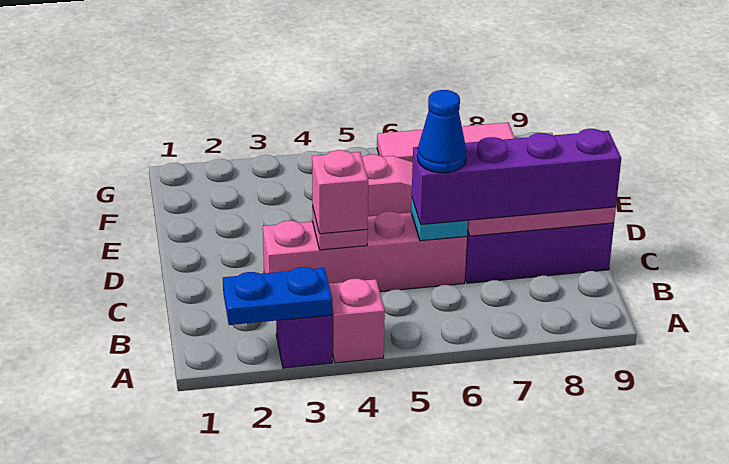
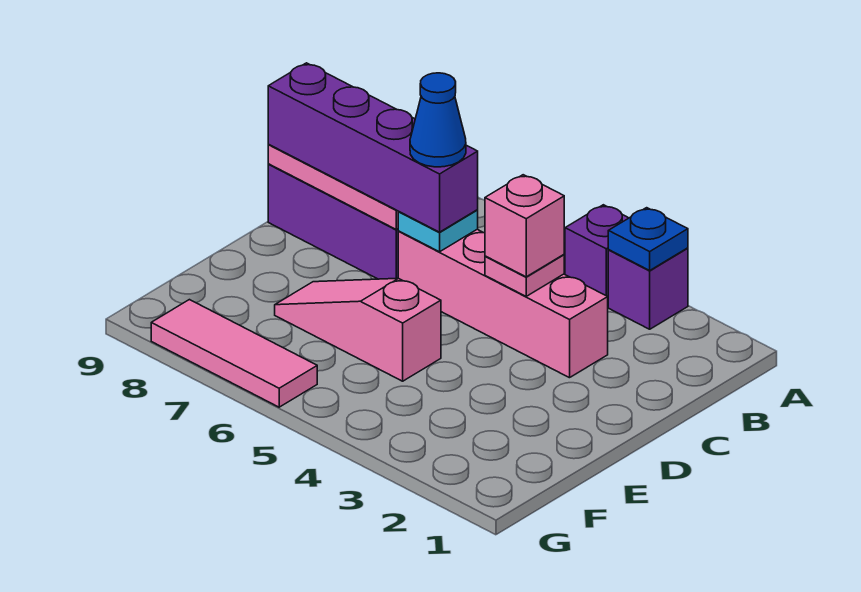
blue plate A2:A3 level 2 -> blue plate A3 level 2
pink brick A4 level 1 -> purple brick A4 level 1

